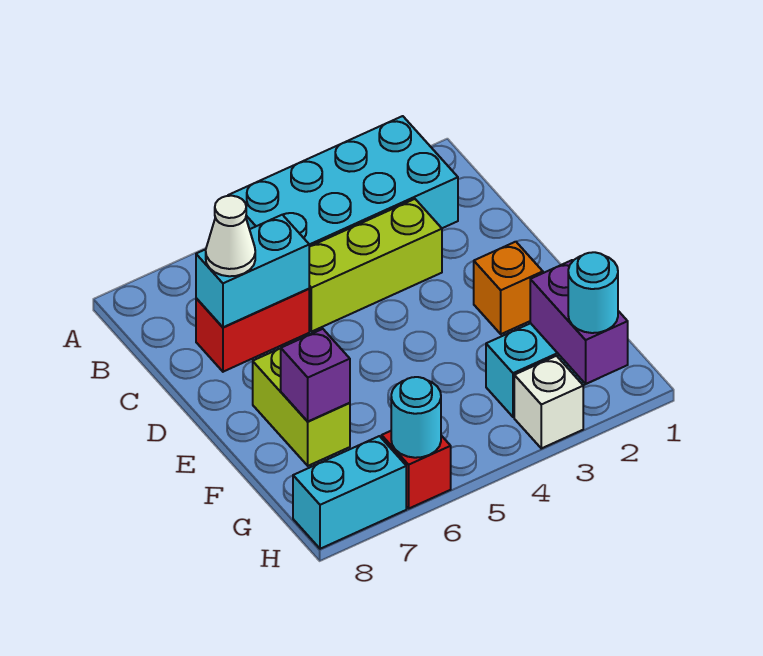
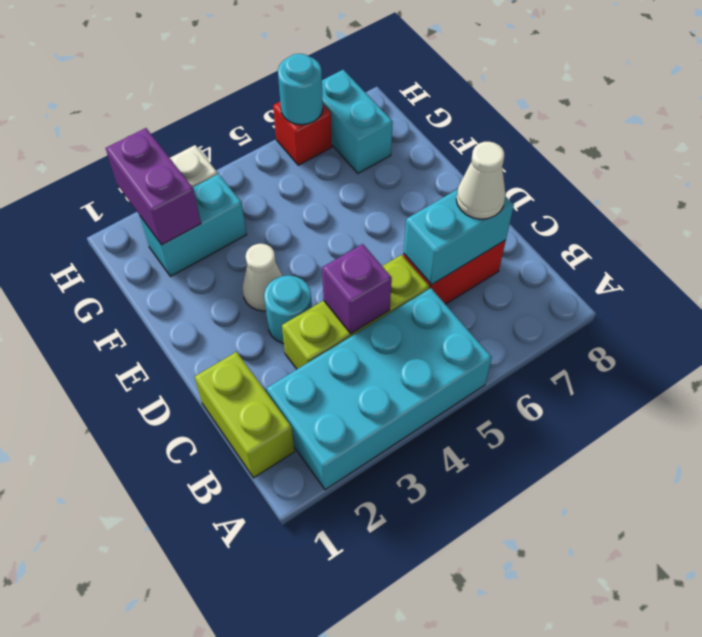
orange brick E2 level 1 -> none
none -> white cone E3 level 1
lime brick E7:F7 level 1 -> lime brick B1:C1 level 1
purple brick F7 level 2 -> purple brick C4 level 2
cyan round brick H2 level 3 -> cyan round brick D3 level 1
cyan brick H7:H8 level 1 -> cyan brick G7:H7 level 1

